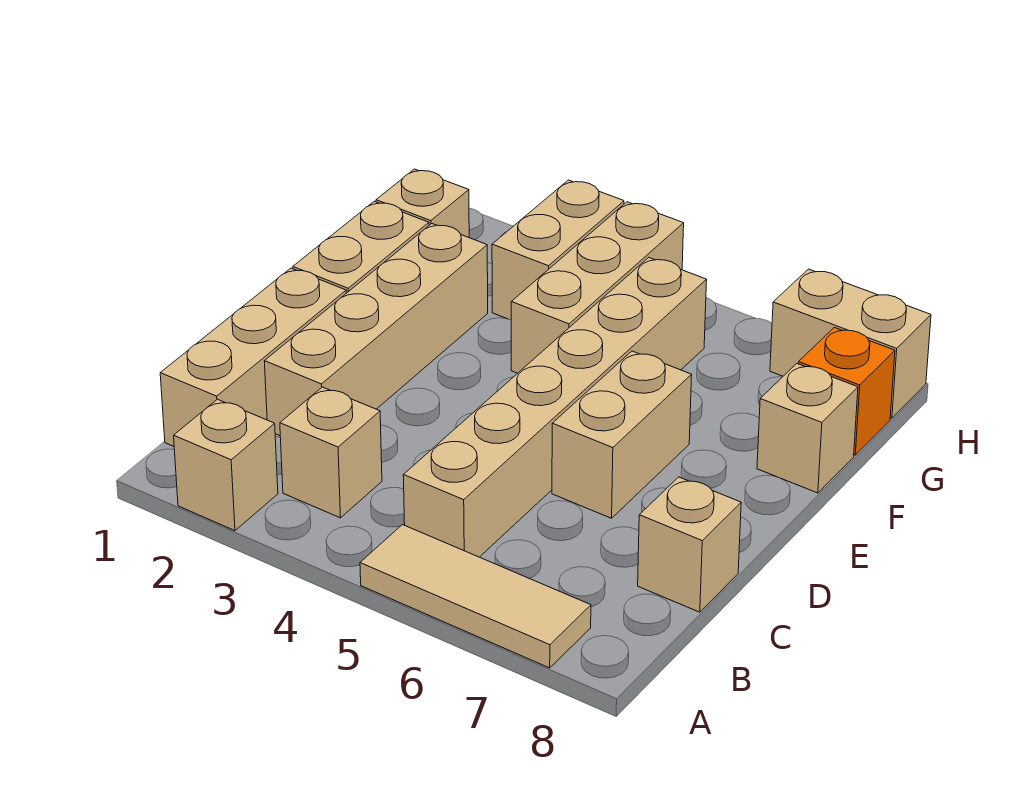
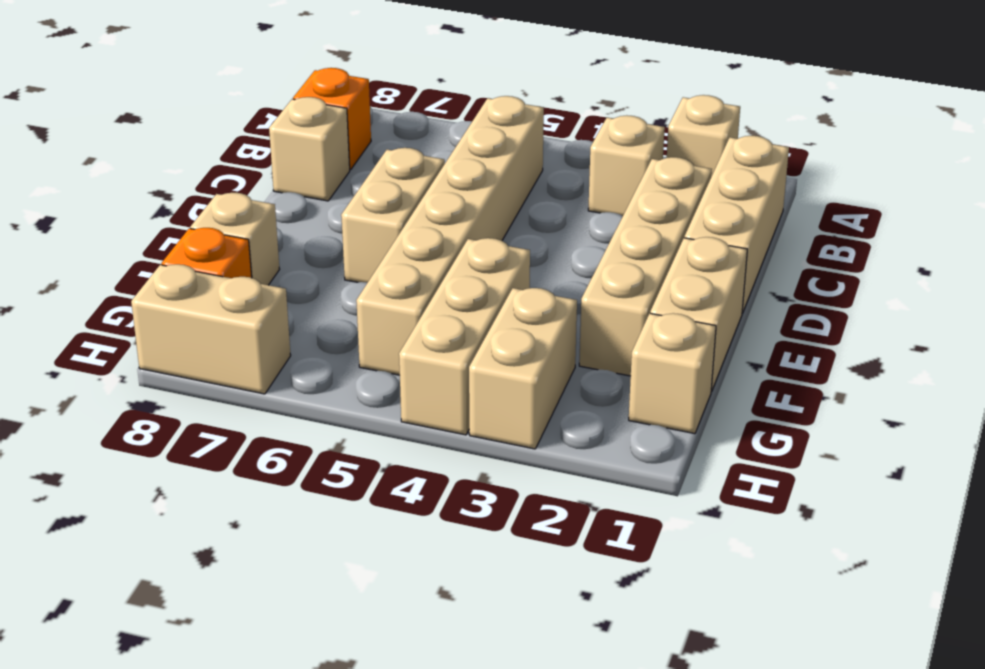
tan tile A5:A7 level 1 -> none
none -> orange brick B8 level 1

